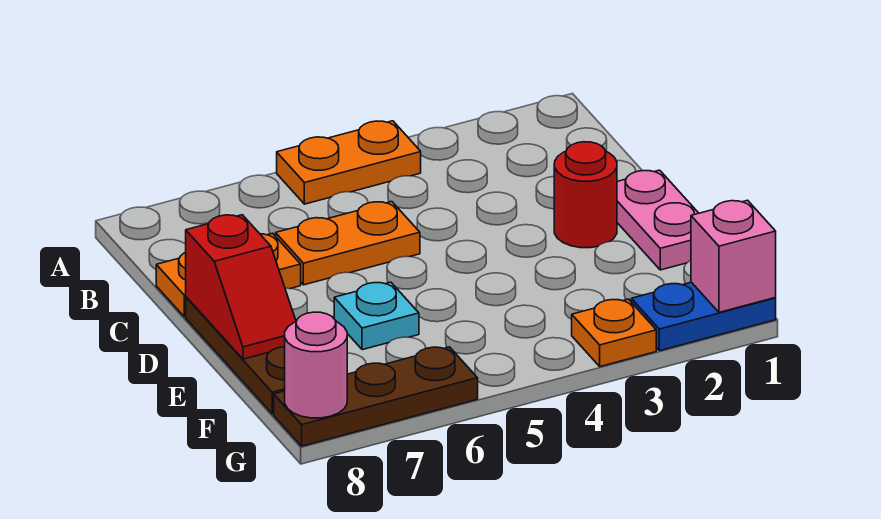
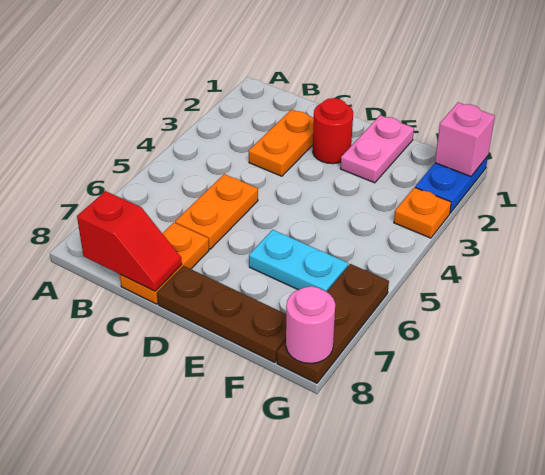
orange plate A4:A5 level 1 -> orange plate C2:C3 level 1
pink plate D1:E1 level 1 -> pink plate E1:E2 level 1
red slope D8:E8 level 2 top D -> red slope B8:C8 level 2 top B
cyan plate E6 level 1 -> cyan plate E6:F6 level 1

